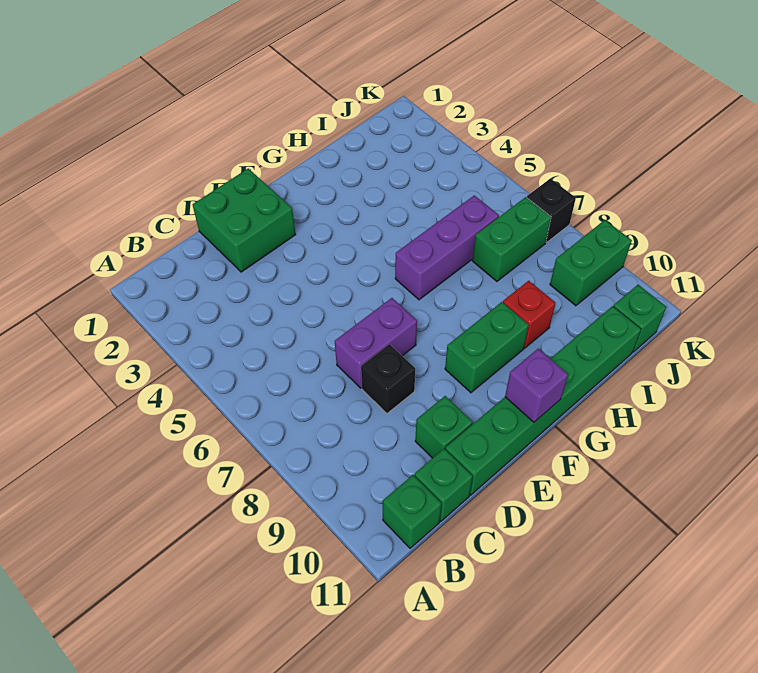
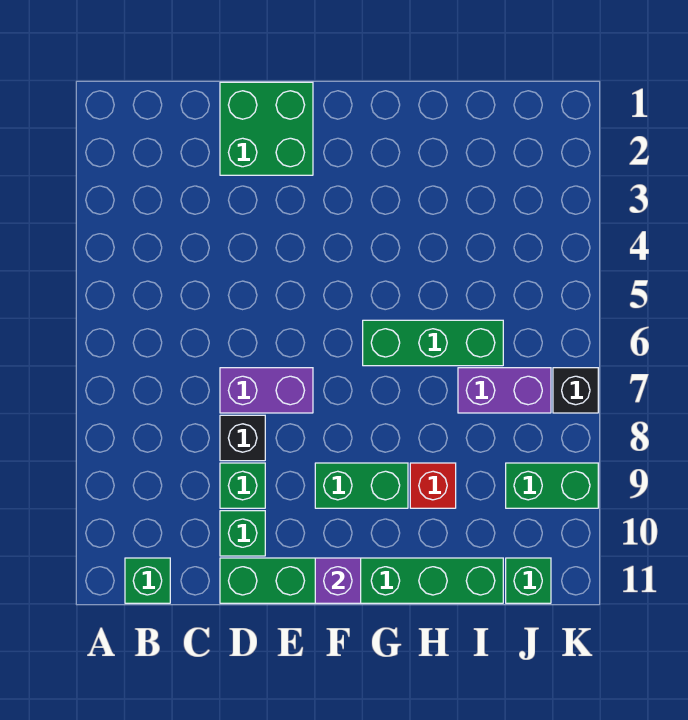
green brick C11 level 1 -> green brick D9 level 1
purple brick G6:I6 level 1 -> green brick G6:I6 level 1
green brick I7:J7 level 1 -> purple brick I7:J7 level 1

